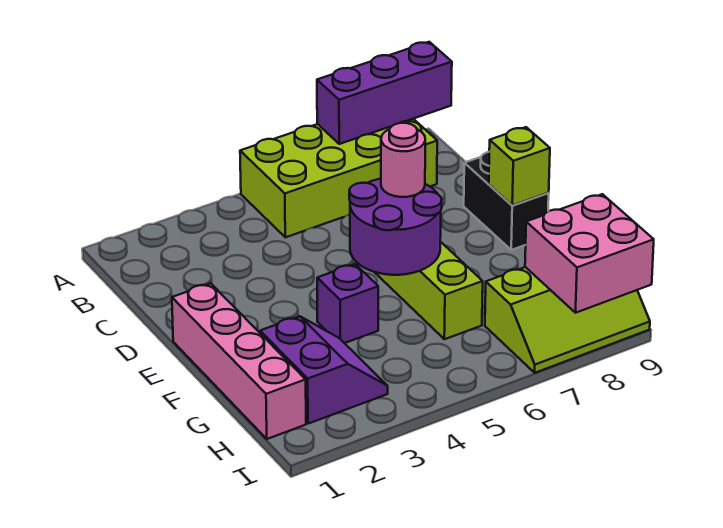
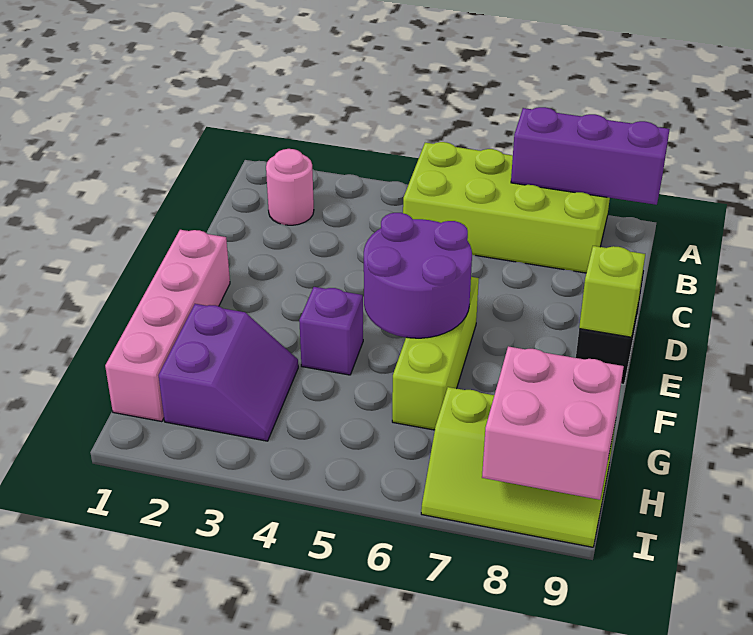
pink round brick E6 level 3 -> pink round brick B2 level 1

